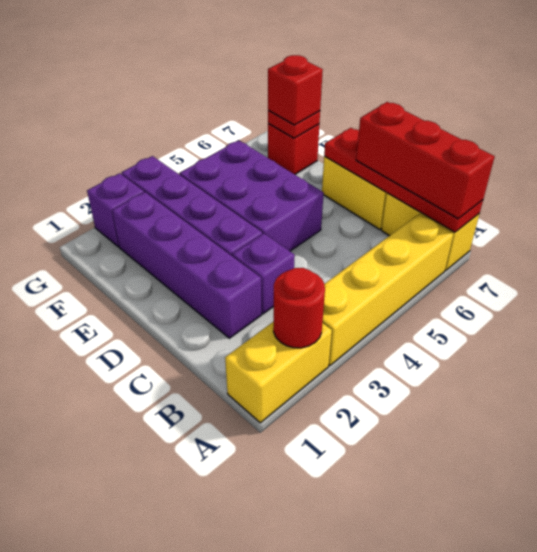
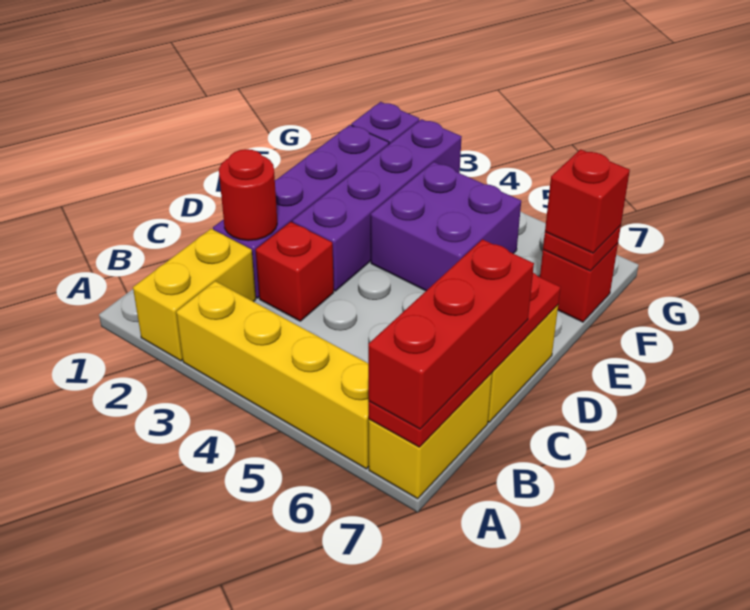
yellow brick A1:A2 level 1 -> yellow brick A2:B2 level 1
red round brick A2 level 2 -> red round brick C2 level 2
purple brick C3 level 1 -> red brick C3 level 1
purple brick D4:F5 level 1 -> purple brick E4:F5 level 1

